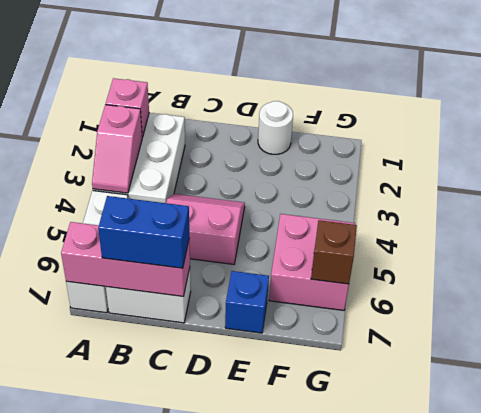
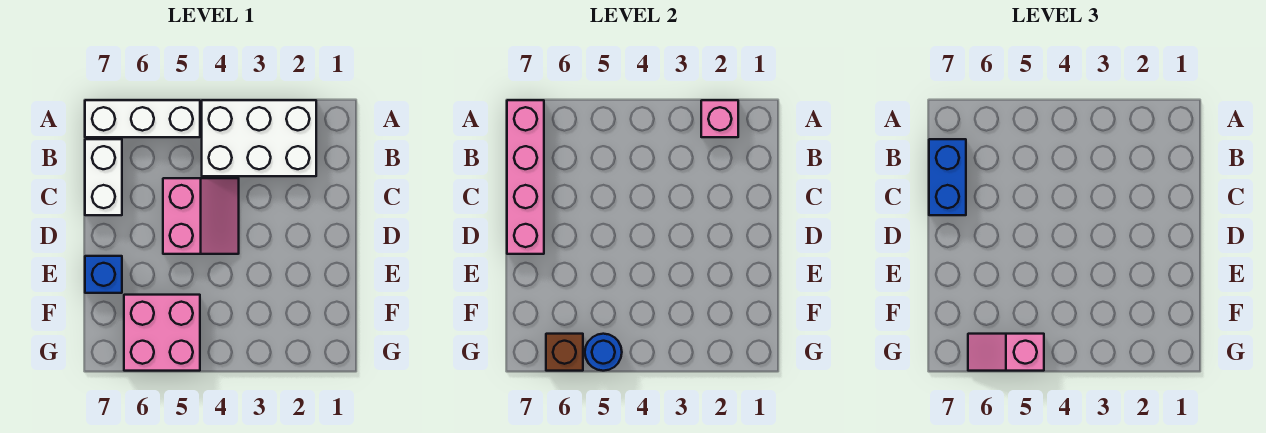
pink slope A3:A4 level 2 top 3 -> pink slope G5:G6 level 3 top 5
pink brick A7:C7 level 2 -> pink brick A7:D7 level 2
white round brick E1 level 1 -> none
none -> blue round brick G5 level 2

